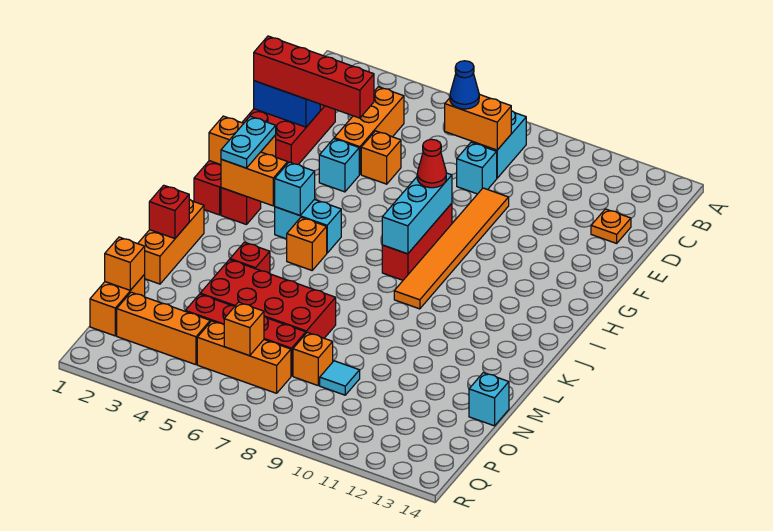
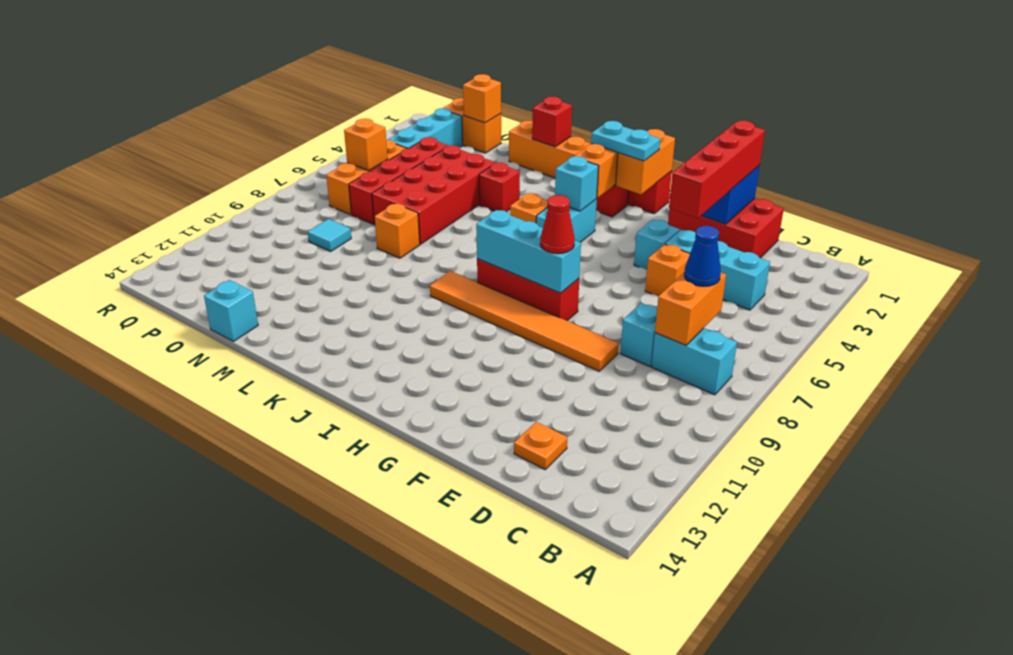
orange brick C4:E4 level 1 -> cyan brick C4:E4 level 1
orange brick O8 level 1 -> orange brick M8 level 1
orange brick P2:P4 level 1 -> cyan brick P2:P4 level 1

